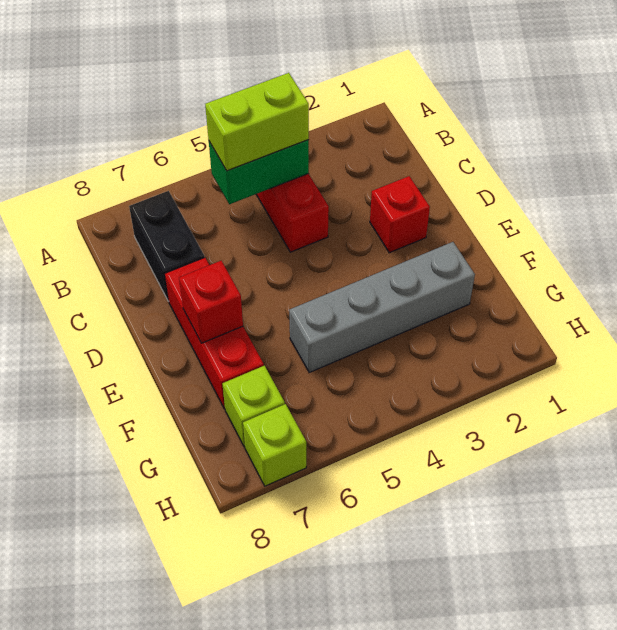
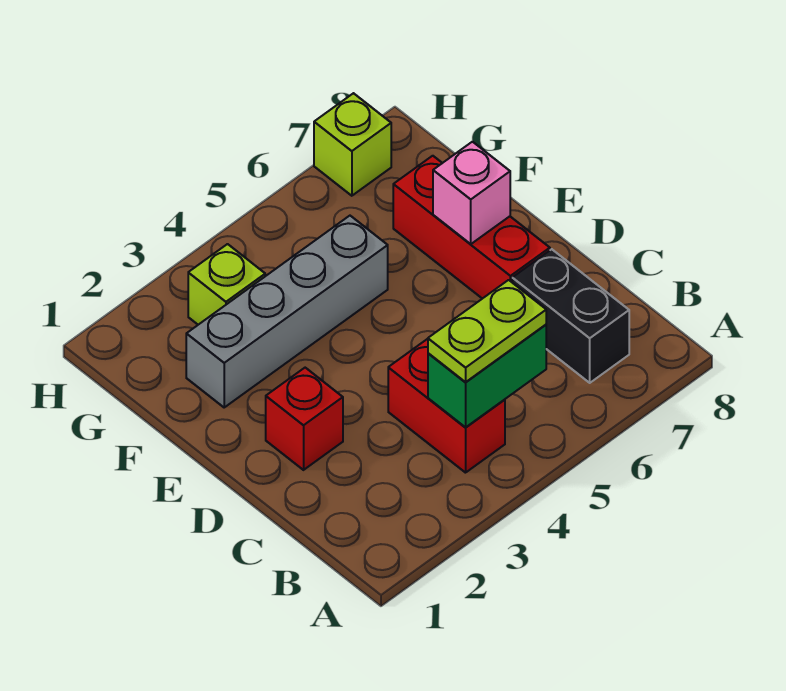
lime brick B4:B5 level 3 -> lime plate B4:B5 level 3
red brick E7 level 2 -> pink brick E7 level 2
lime brick G7 level 1 -> lime brick G3 level 1

